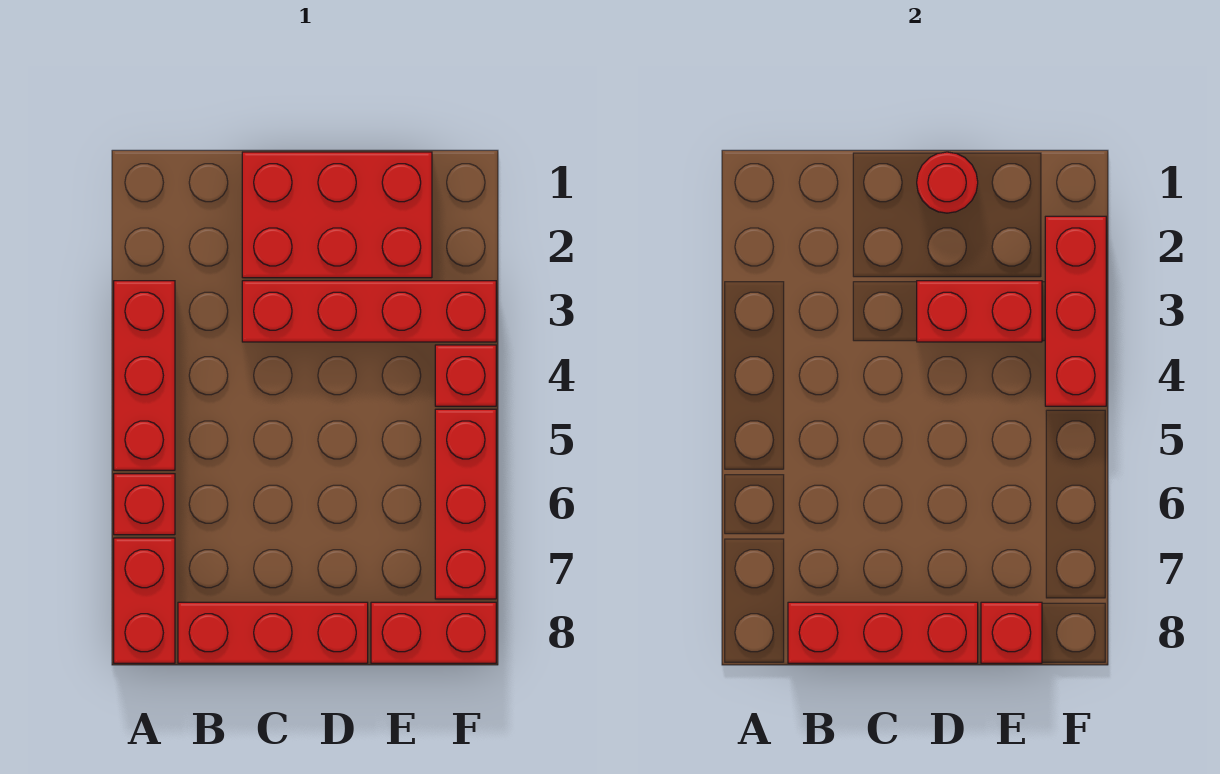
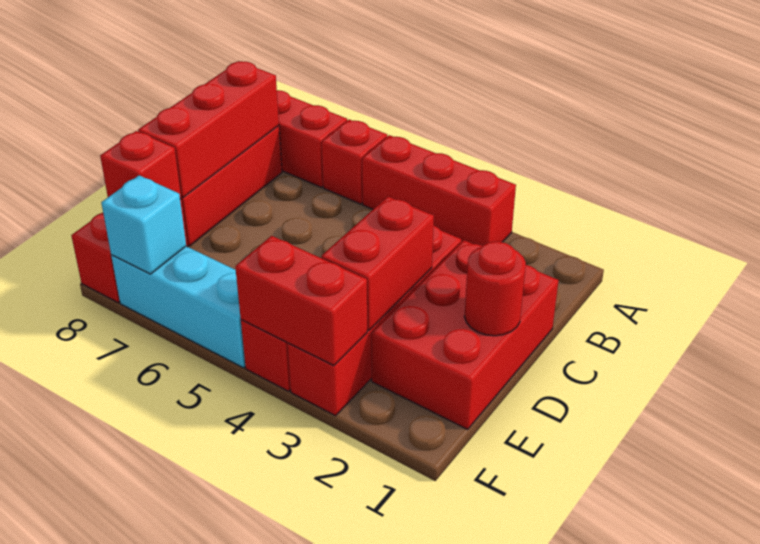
red brick F2:F4 level 2 -> red brick F3:F4 level 2
red brick F5:F7 level 1 -> cyan brick F5:F7 level 1
none -> cyan brick F7 level 2

